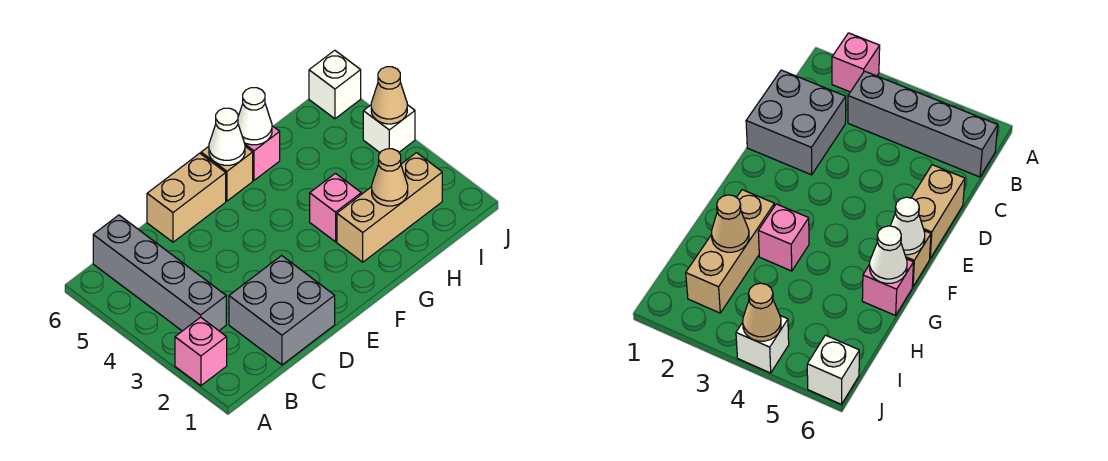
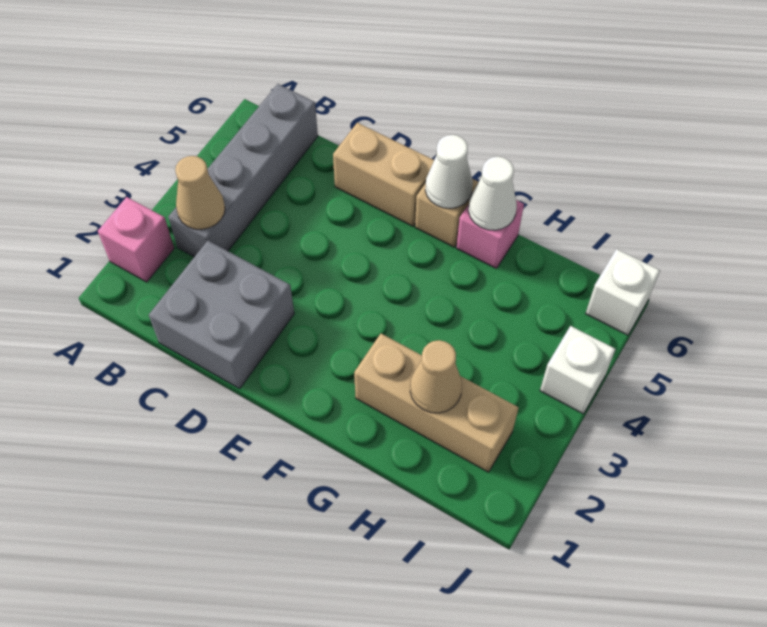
pink brick G3 level 1 -> none
tan cone J4 level 2 -> tan cone B3 level 2

